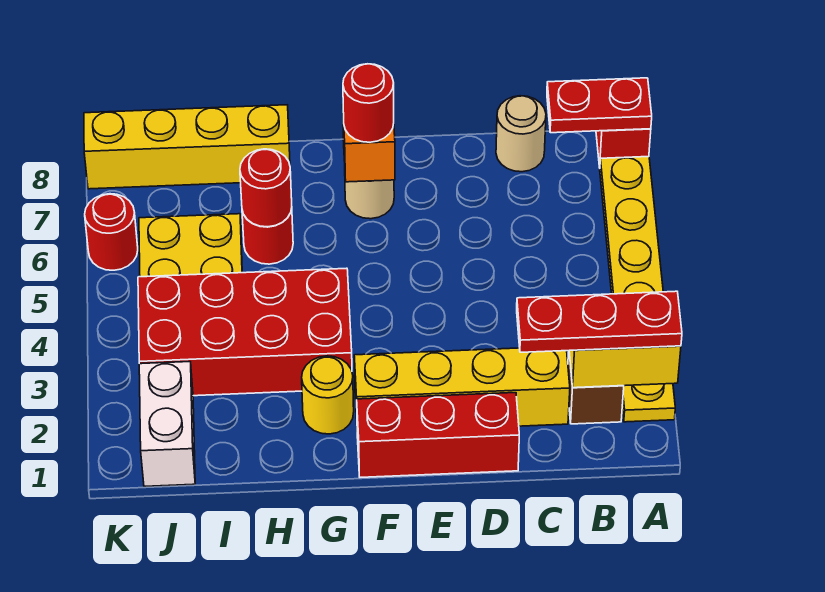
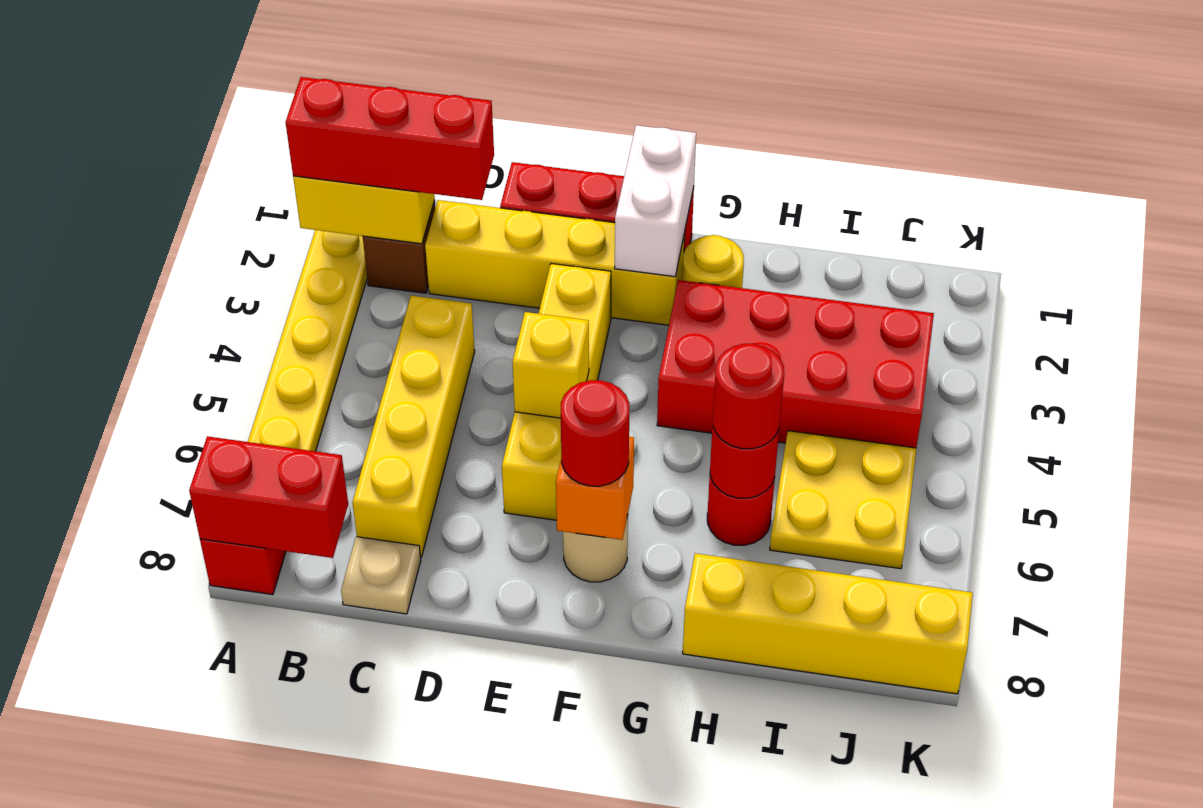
red plate A2:C2 level 3 -> red brick A2:C2 level 3
red plate A8:B8 level 2 -> red brick A8:B8 level 2
none -> yellow brick C4:C7 level 1
tan round brick C8 level 1 -> tan plate C8 level 1
none -> yellow brick E3:E6 level 1
none -> yellow brick E5 level 2
white brick J1:J2 level 1 -> white brick F1:F2 level 2
red round brick K6 level 1 -> red round brick H6 level 3

